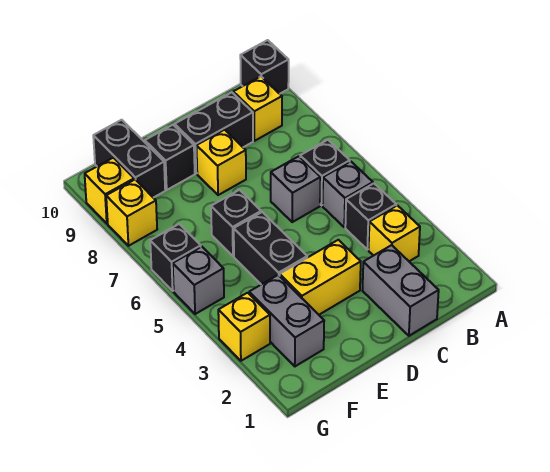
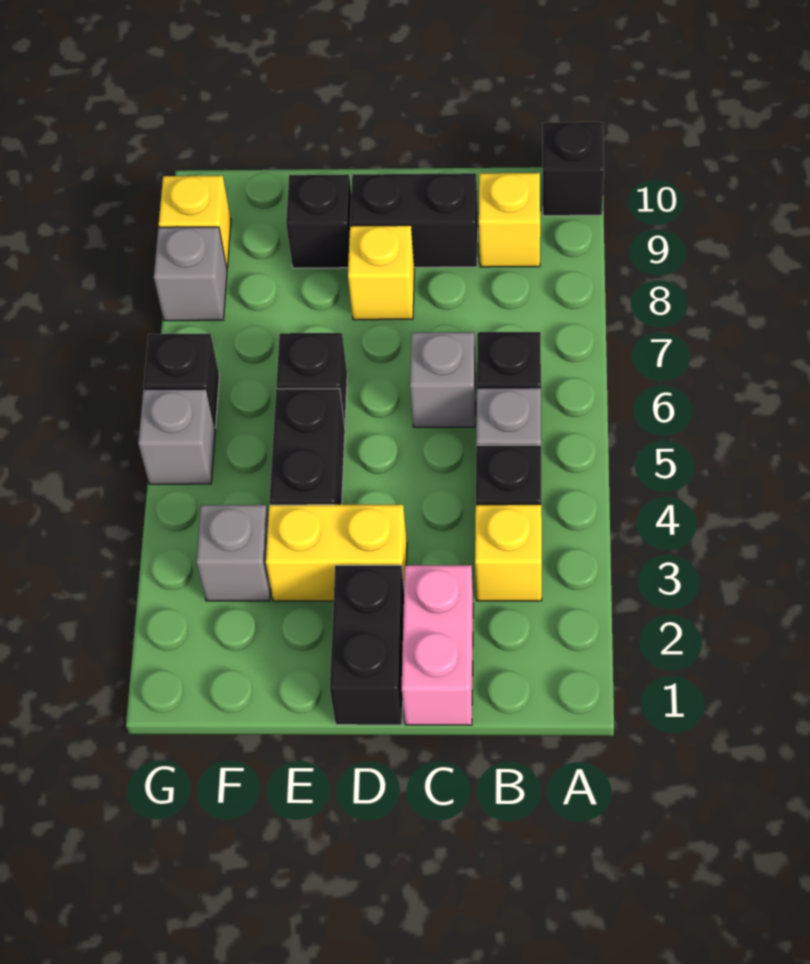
grey brick C1:C2 level 1 -> pink brick C1:C2 level 1
grey brick F2:F3 level 1 -> grey brick F3 level 1
black brick F9:F10 level 1 -> black brick D1:D2 level 1
yellow brick G3 level 1 -> none
yellow brick G8 level 1 -> grey brick G8 level 1

